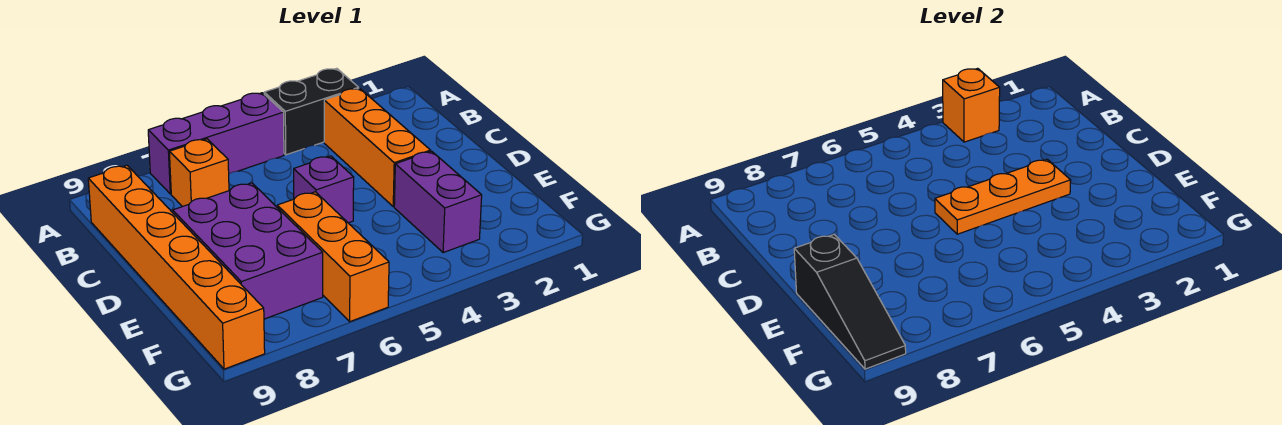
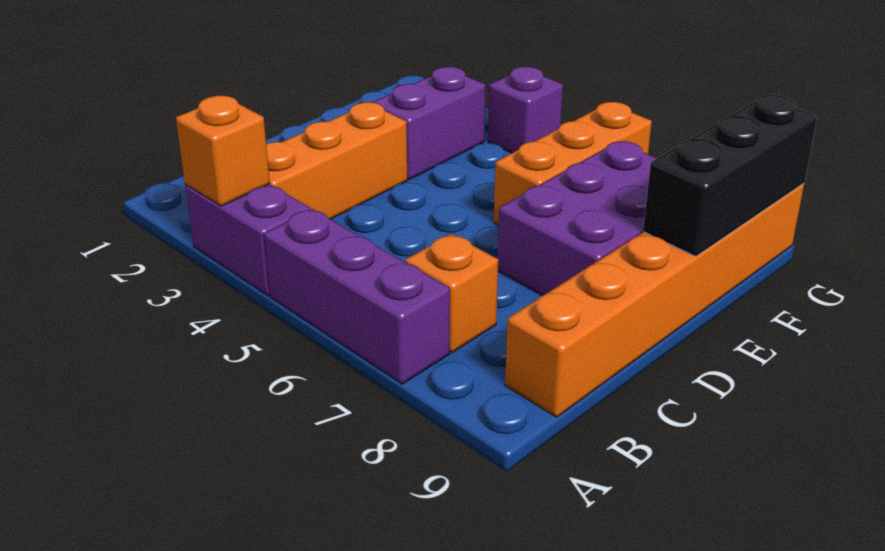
black brick A3:A4 level 1 -> purple brick A3:A4 level 1
orange plate D3:D5 level 2 -> none
purple brick D5 level 1 -> purple brick G4 level 1
black slope E9:G9 level 2 top E -> black brick E9:G9 level 2

